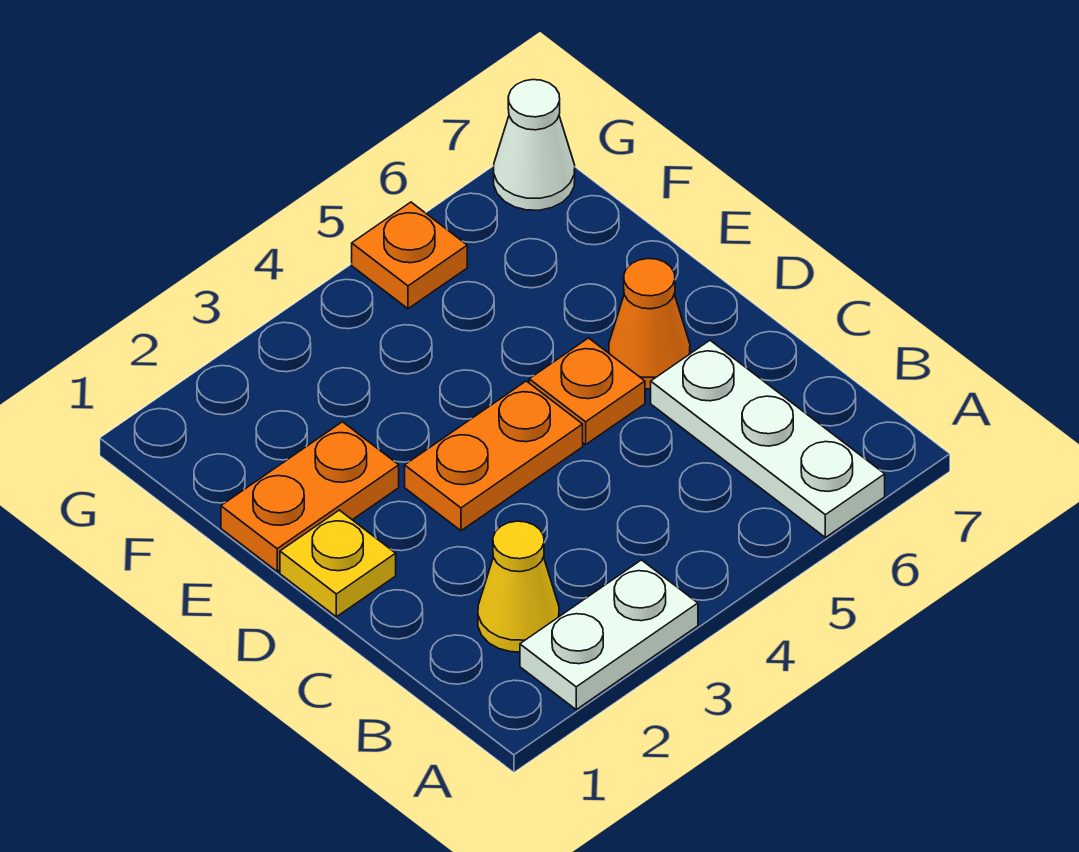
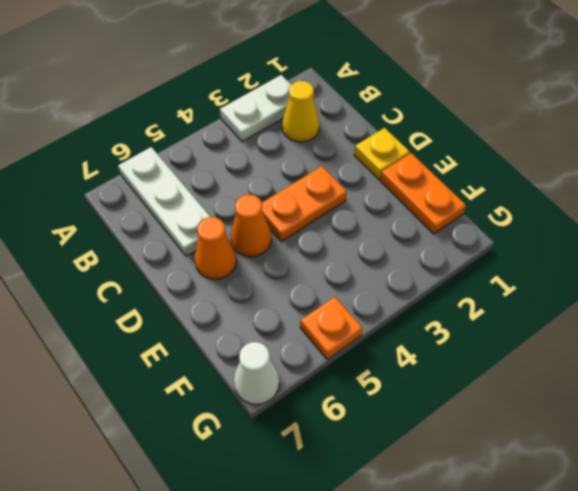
orange plate D5 level 1 -> orange cone D5 level 1
orange plate E1:E2 level 1 -> orange plate E1:F1 level 1

